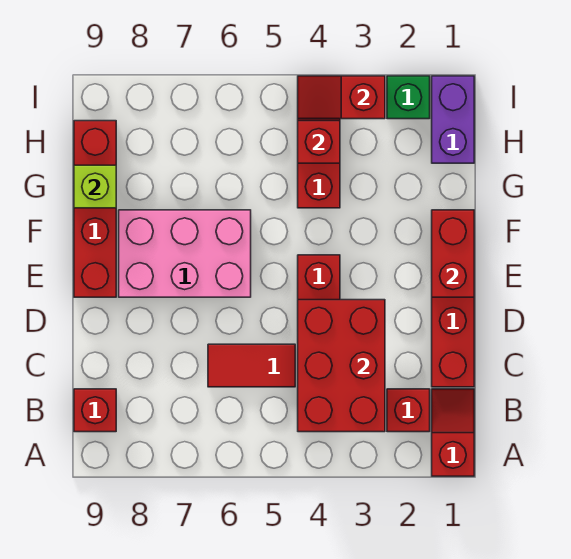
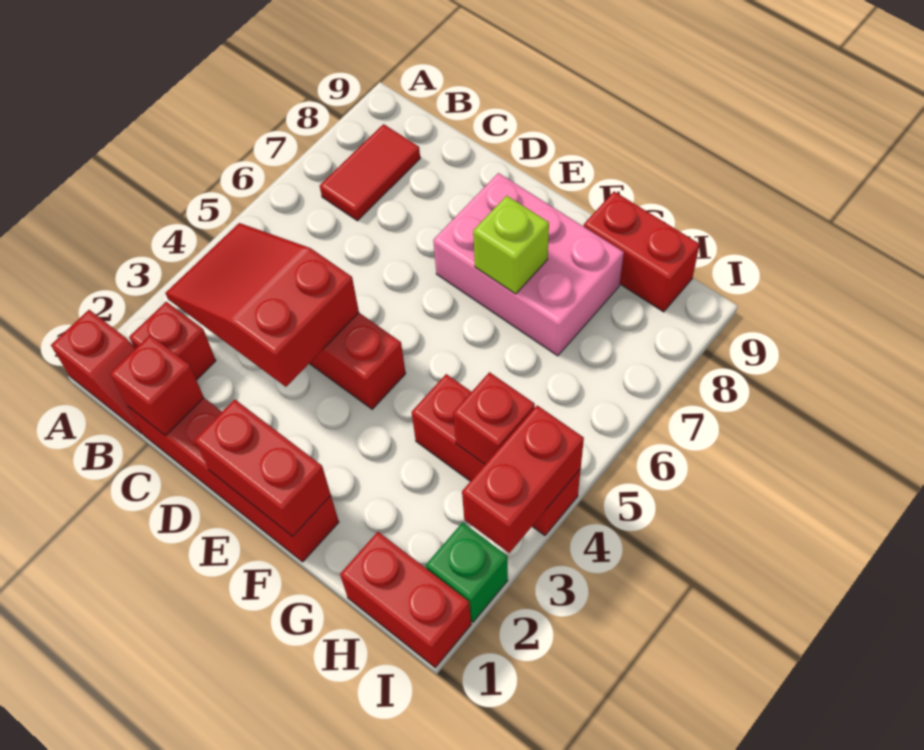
red brick B3:D4 level 2 -> red slope B3:D4 level 2 top D
red brick B9 level 1 -> red brick C1 level 2
red tile C5:C6 level 1 -> red tile B7:B8 level 1
pink brick E6:F8 level 1 -> pink brick E7:G8 level 1
red brick E9:H9 level 1 -> red brick G9:H9 level 1
lime brick G9 level 2 -> lime brick F7 level 2
purple brick H1:I1 level 1 -> red brick H1:I1 level 1
red slope I3:I4 level 2 top 3 -> red brick I3:I4 level 2

